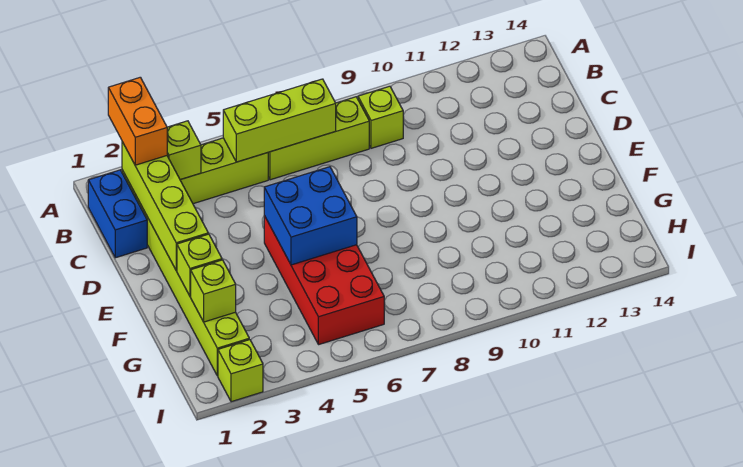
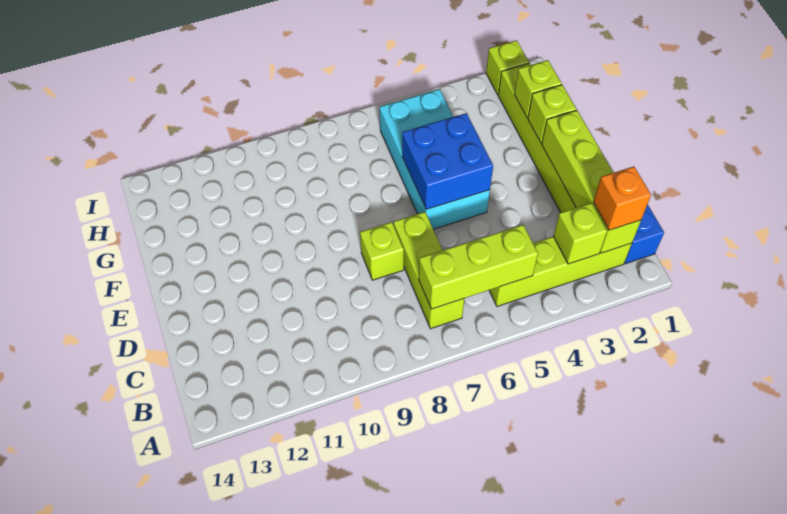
orange brick A2:B2 level 3 -> orange brick B2 level 3
lime brick B6:B8 level 1 -> lime brick B7:D7 level 1
lime brick B9 level 1 -> lime brick D8 level 1
red brick E5:H6 level 1 -> cyan brick E5:H6 level 1

